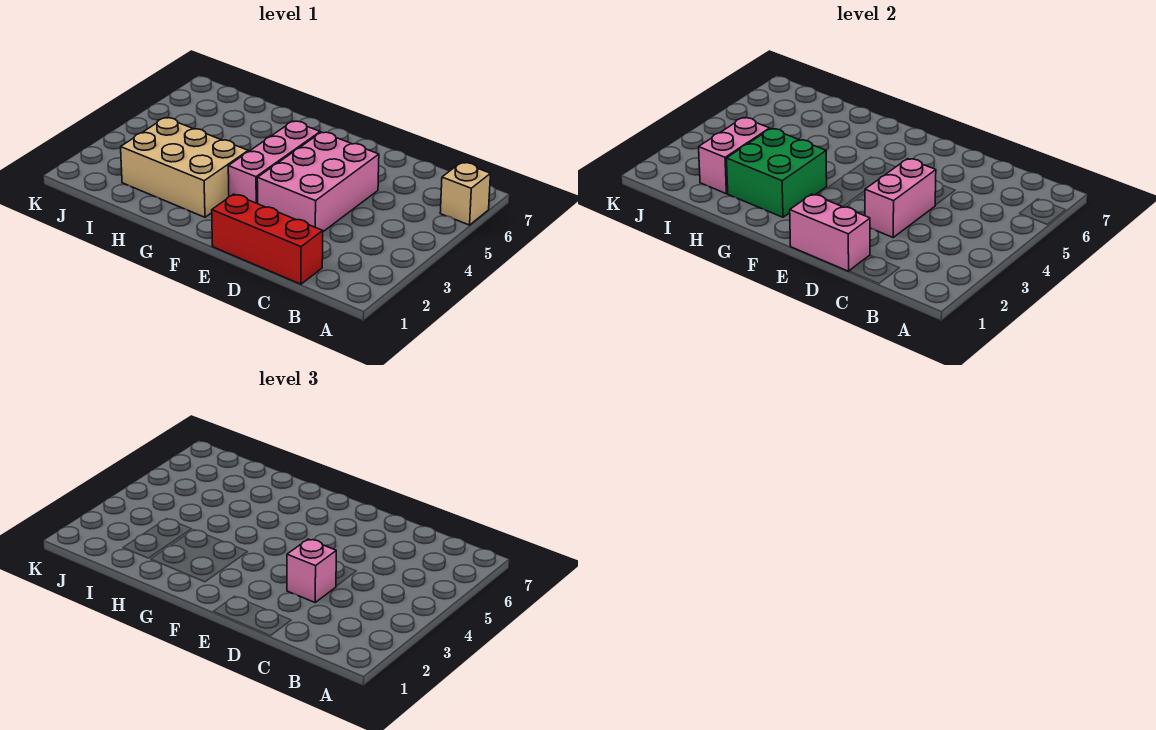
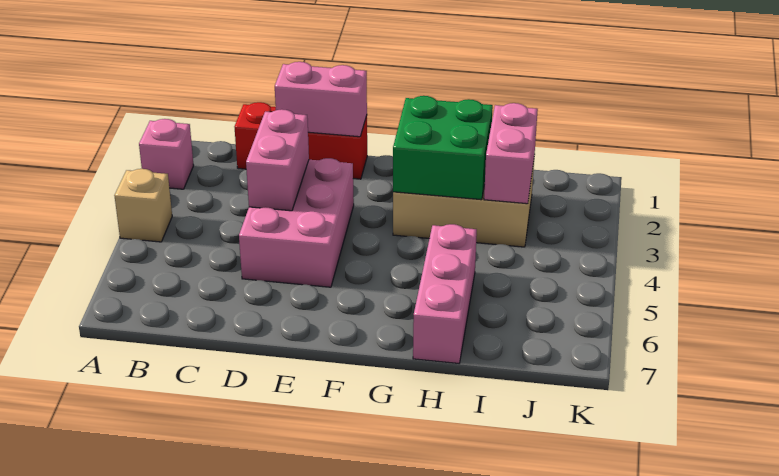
tan brick A6 level 1 -> tan brick A4 level 1
pink brick D3 level 3 -> pink brick A2 level 1
pink brick F3:F5 level 1 -> pink brick H5:H7 level 1

